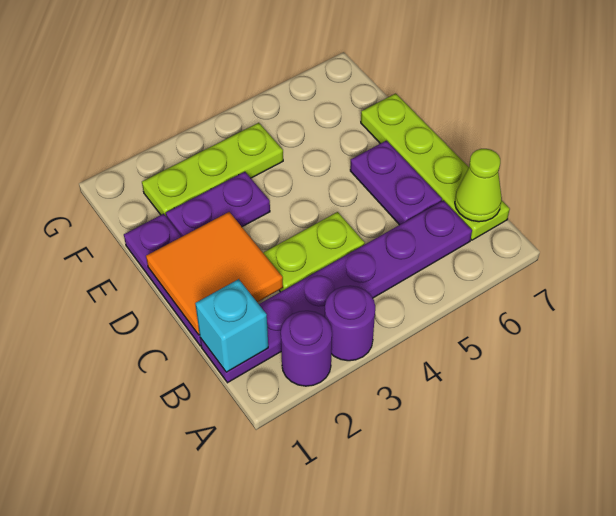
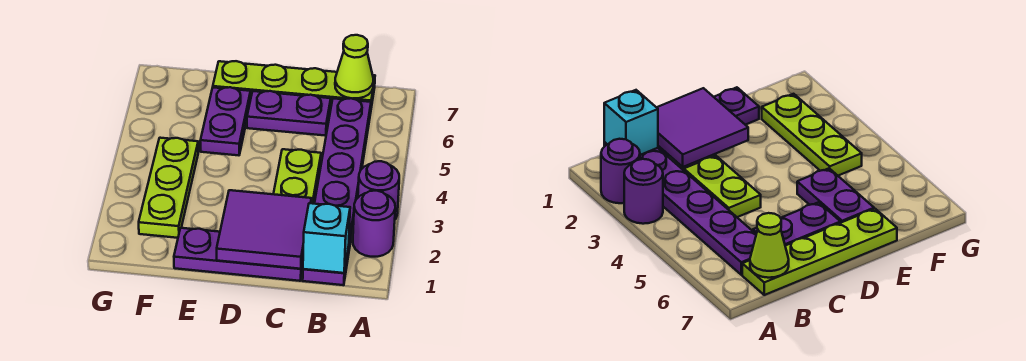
orange tile C1:D2 level 2 -> purple tile C1:D2 level 2
purple plate E2:E3 level 1 -> purple plate E5:E6 level 1

